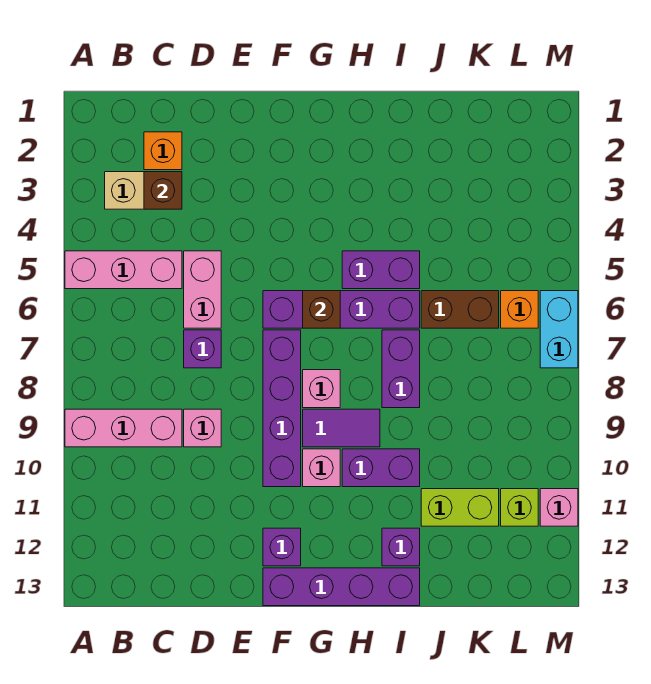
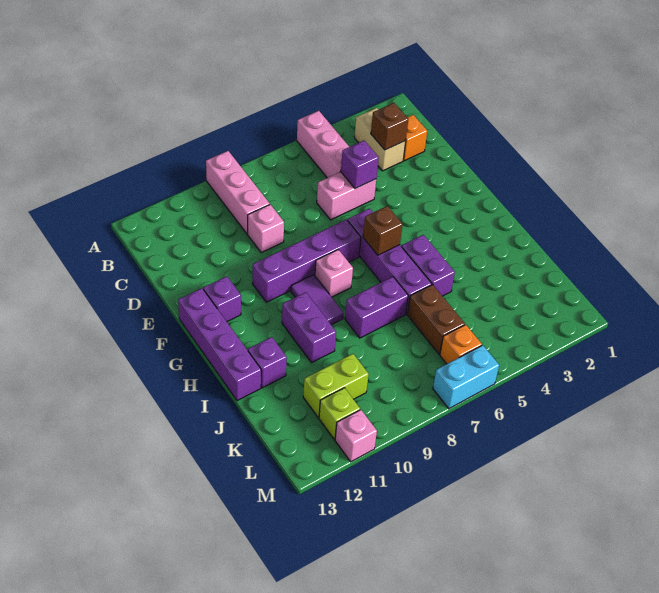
purple brick D7 level 1 -> purple brick D5 level 2
pink brick G10 level 1 -> none
lime brick J11:K11 level 1 -> lime brick K10:K11 level 1

